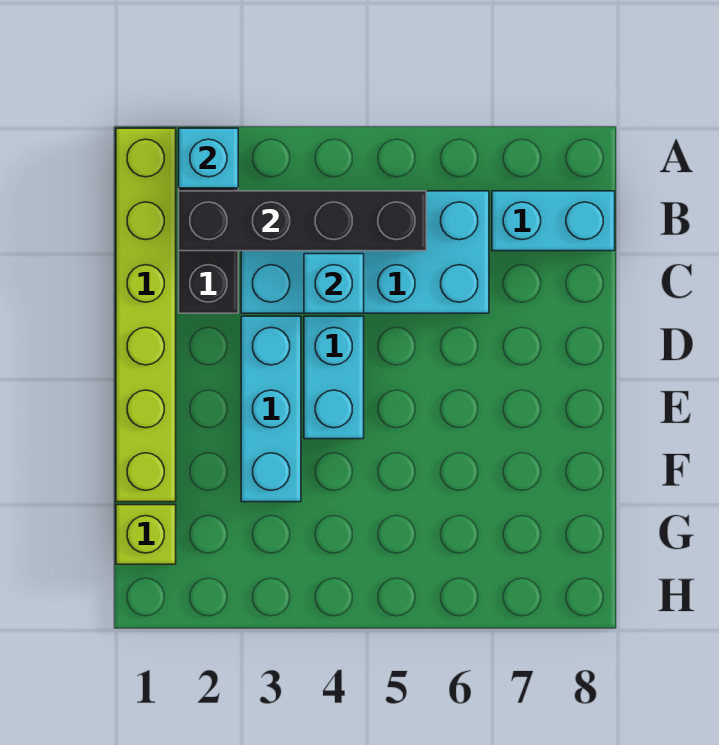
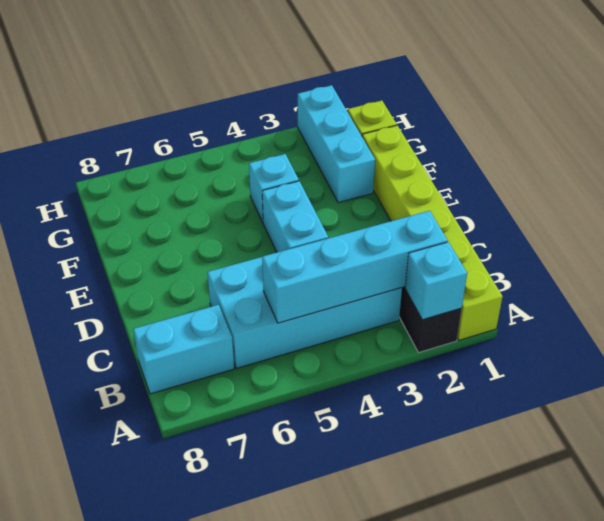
black brick B2:B5 level 2 -> cyan brick B2:B5 level 2
cyan brick C4 level 2 -> cyan brick F4 level 1
cyan brick D3:F3 level 1 -> cyan brick F2:H2 level 1

